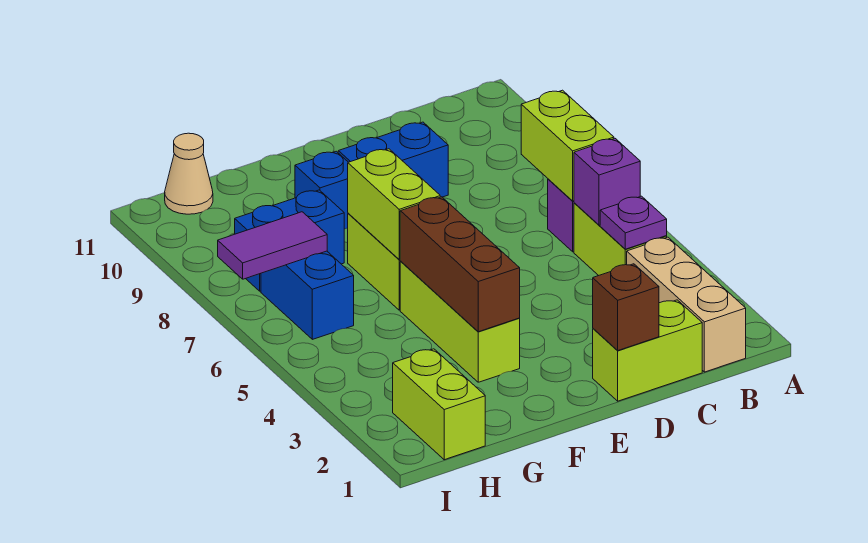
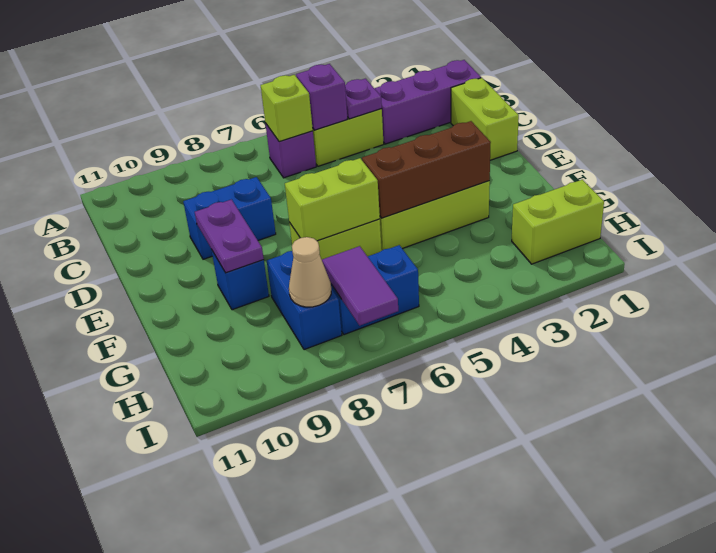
tan brick B1:B3 level 1 -> purple brick B1:B3 level 1
lime brick B6:B7 level 2 -> lime brick B6 level 2
brown brick D1 level 2 -> none
blue brick D9:E9 level 1 -> blue brick D8:D9 level 1
none -> purple plate E9:F9 level 2
tan cone H11 level 1 -> tan cone H8 level 2

